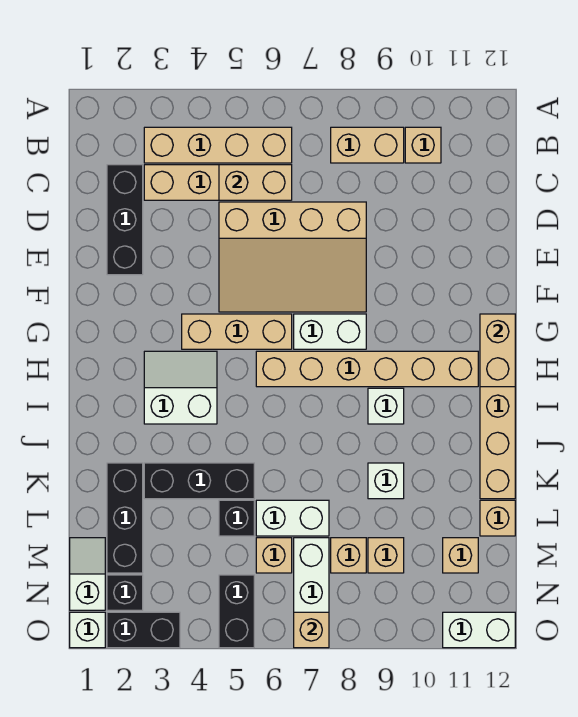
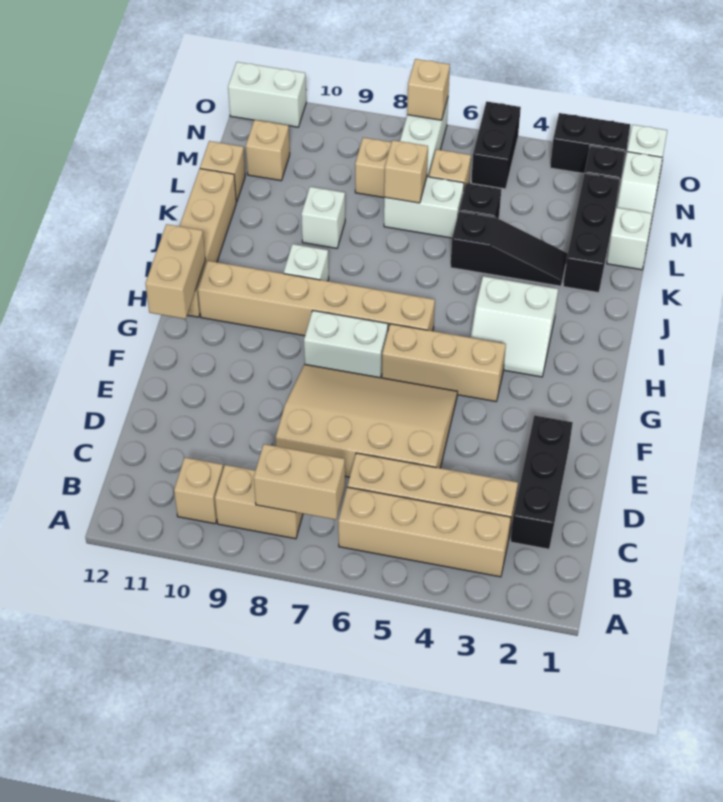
tan brick C5:C6 level 2 -> tan brick B7:B8 level 2
black brick K3:K5 level 1 -> black slope K3:K5 level 1 top 5
none -> white brick L1 level 1
tan brick M9 level 1 -> tan brick L7 level 2

